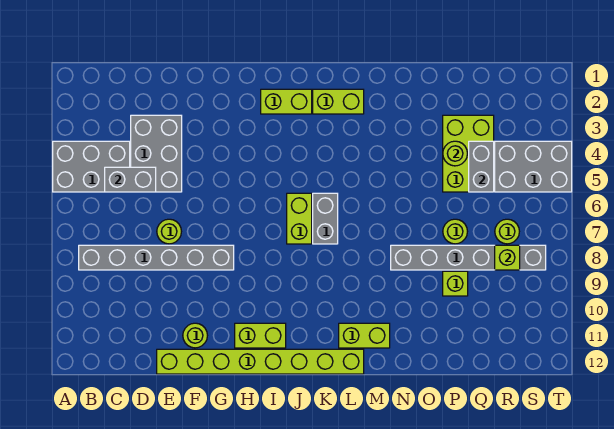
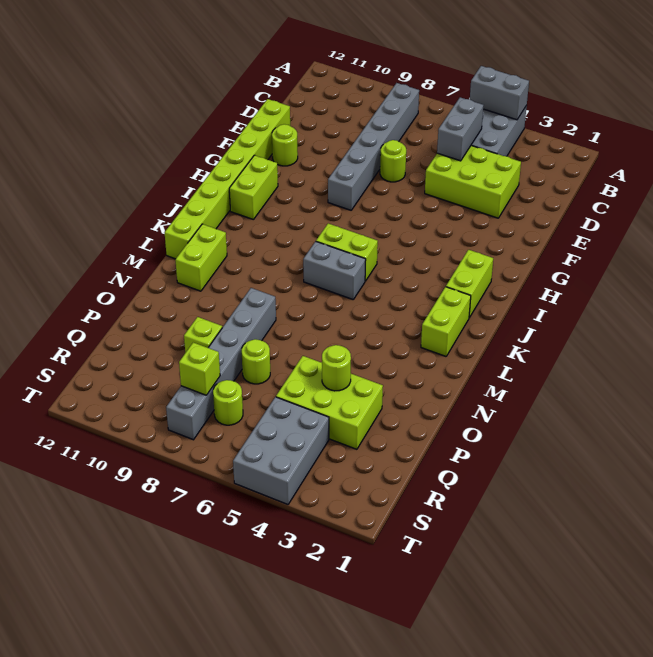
grey brick D3:E5 level 1 -> lime brick D3:E5 level 1
grey brick Q4:Q5 level 2 -> grey brick A4:A5 level 2

